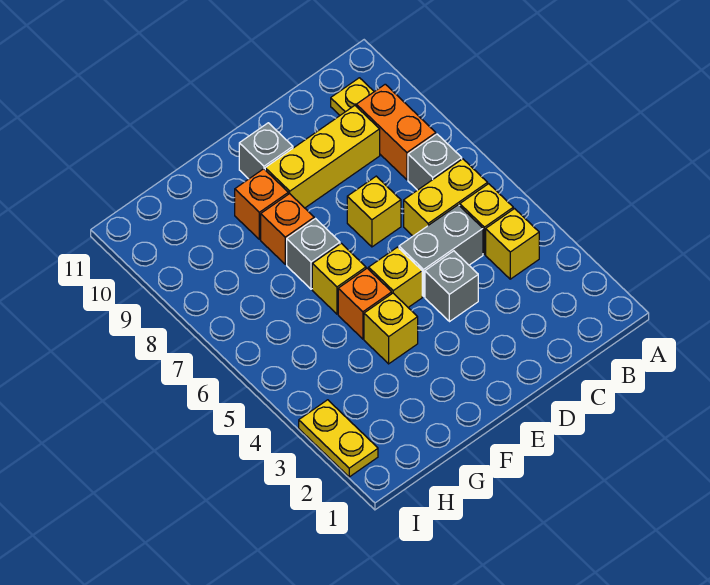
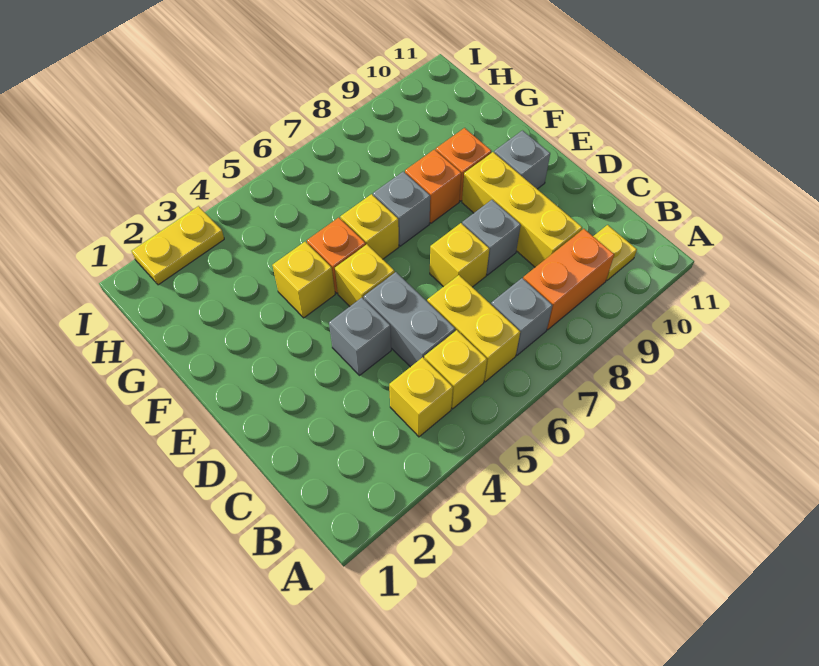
none -> grey brick D8 level 1

